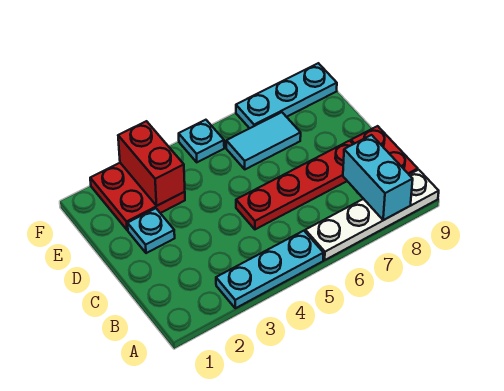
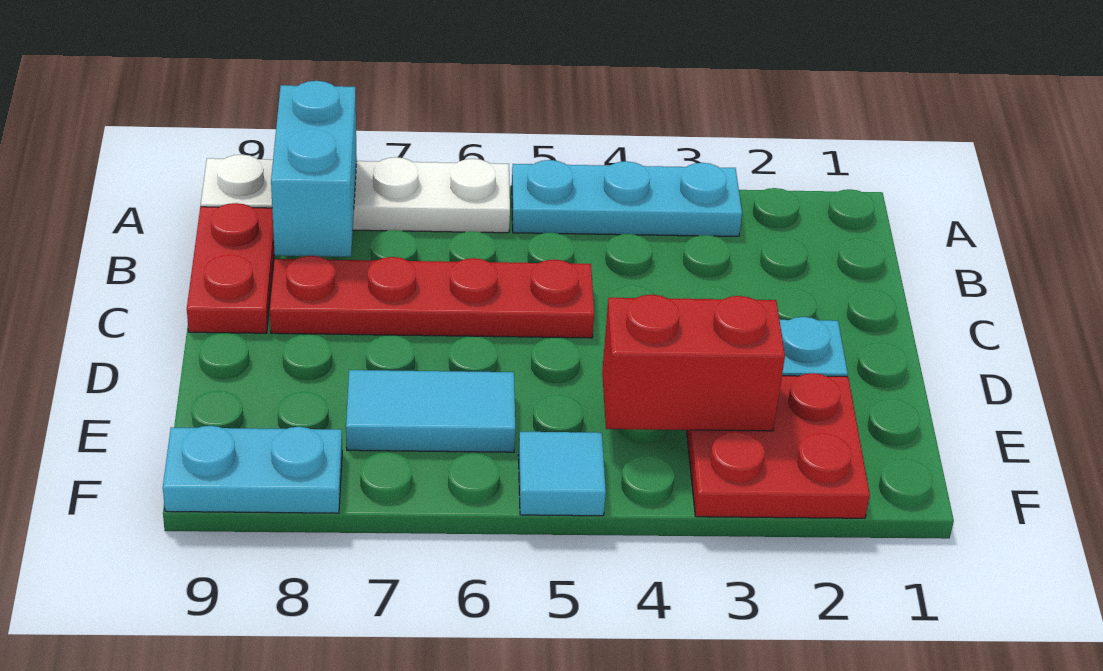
red brick E3:F3 level 2 -> red brick E3:E4 level 2
cyan plate F5 level 1 -> cyan tile F5 level 1
cyan plate F7:F9 level 1 -> cyan plate F8:F9 level 1

